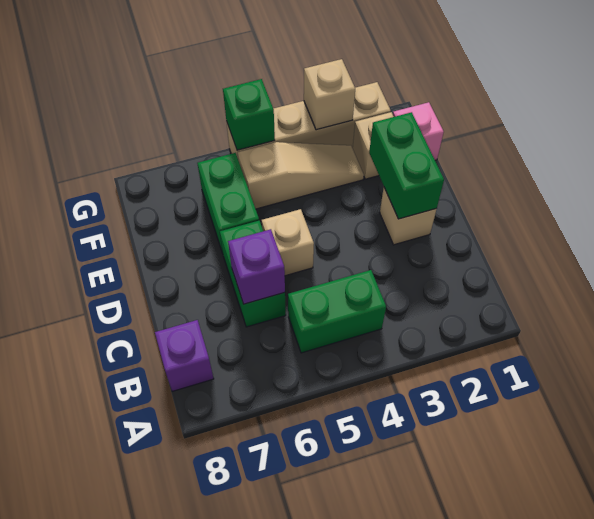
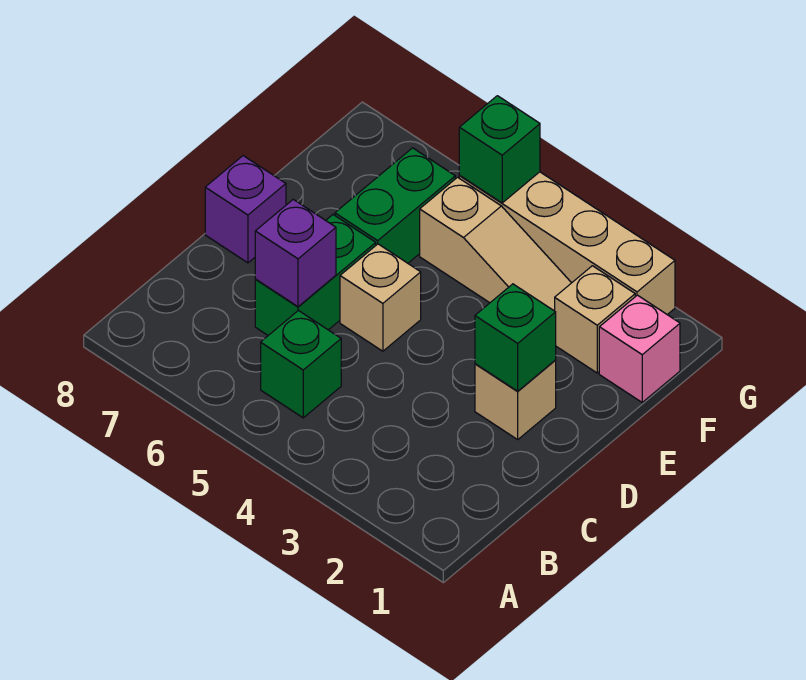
green brick B4:B5 level 1 -> green brick B5 level 1
purple brick B8 level 1 -> purple brick D8 level 1
green brick D2:E2 level 2 -> green brick D2 level 2
tan brick G3 level 2 -> none

